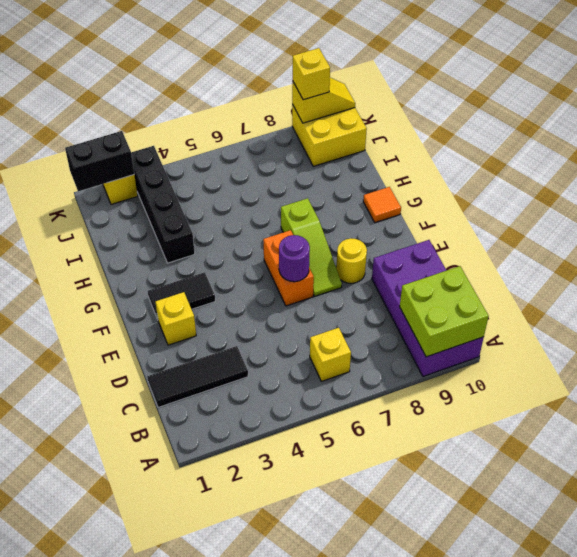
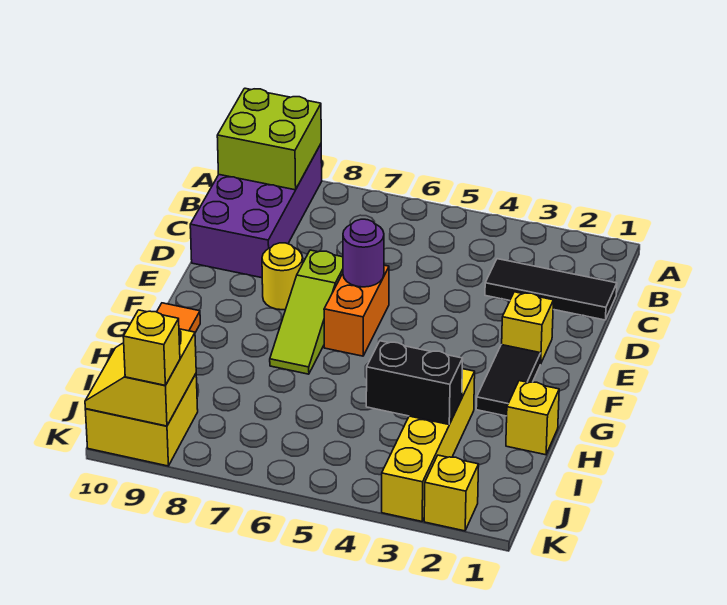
yellow brick B6 level 1 -> yellow brick H1 level 1
lime slope E7:G7 level 1 top G -> lime slope E7:G7 level 1 top E
black tile F2:F3 level 1 -> black tile F2:G2 level 1
black brick H3:K3 level 1 -> yellow brick H3:K3 level 1
black brick K1:K2 level 2 -> black brick I3:I4 level 2
yellow slope K9:K10 level 2 top 9 -> yellow slope J9:K10 level 2 top 9

